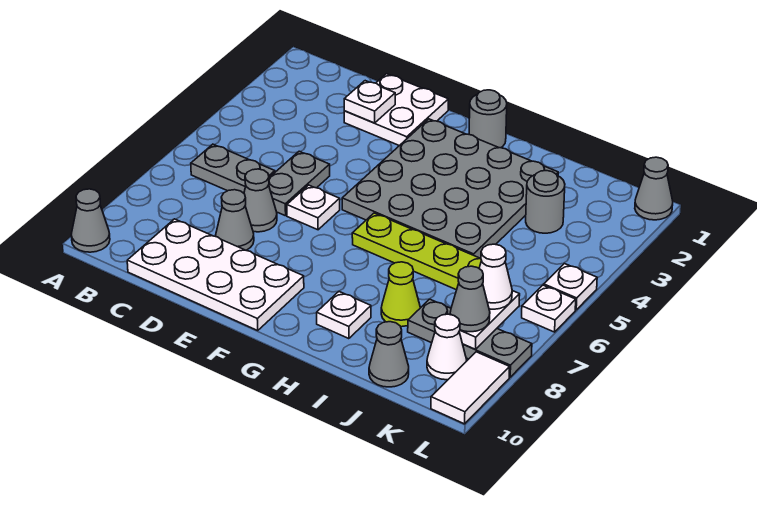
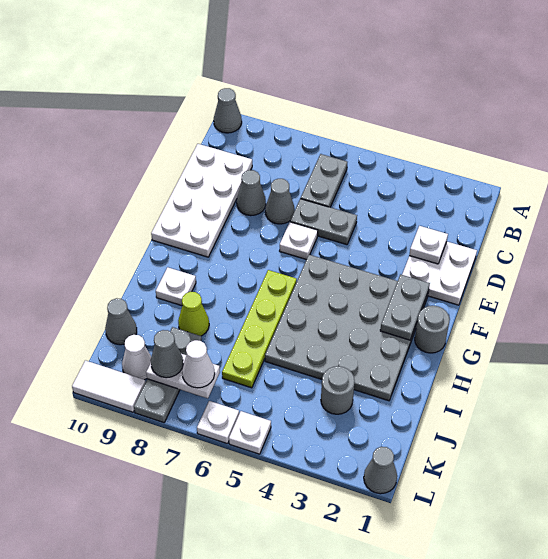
none -> grey plate F2:G2 level 2

